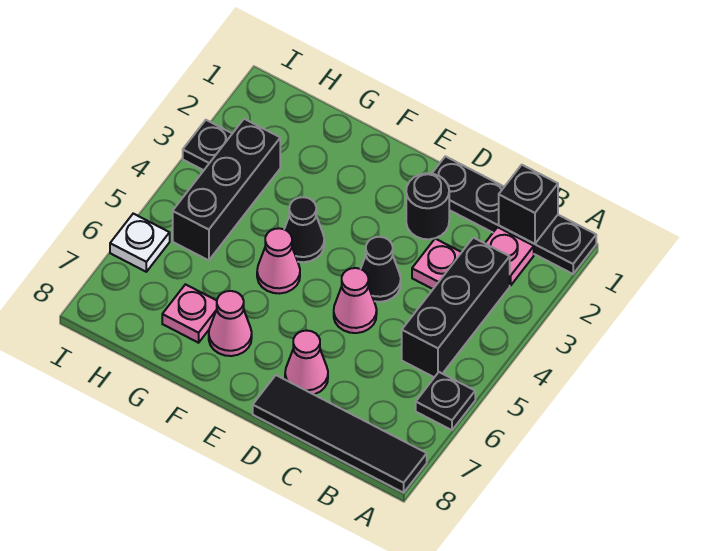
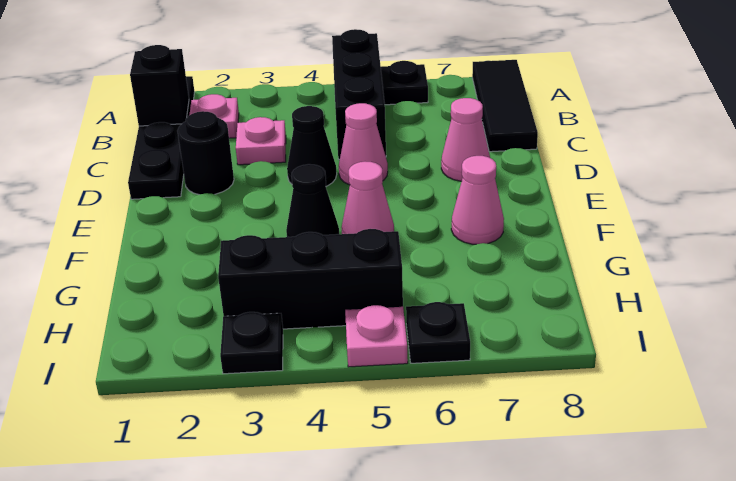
black tile A8:D8 level 1 -> black tile A8:C8 level 1
black brick B3:B5 level 1 -> black brick A5:C5 level 1
pink plate G7 level 1 -> pink plate I5 level 1
white plate I6 level 1 -> black plate I6 level 1

